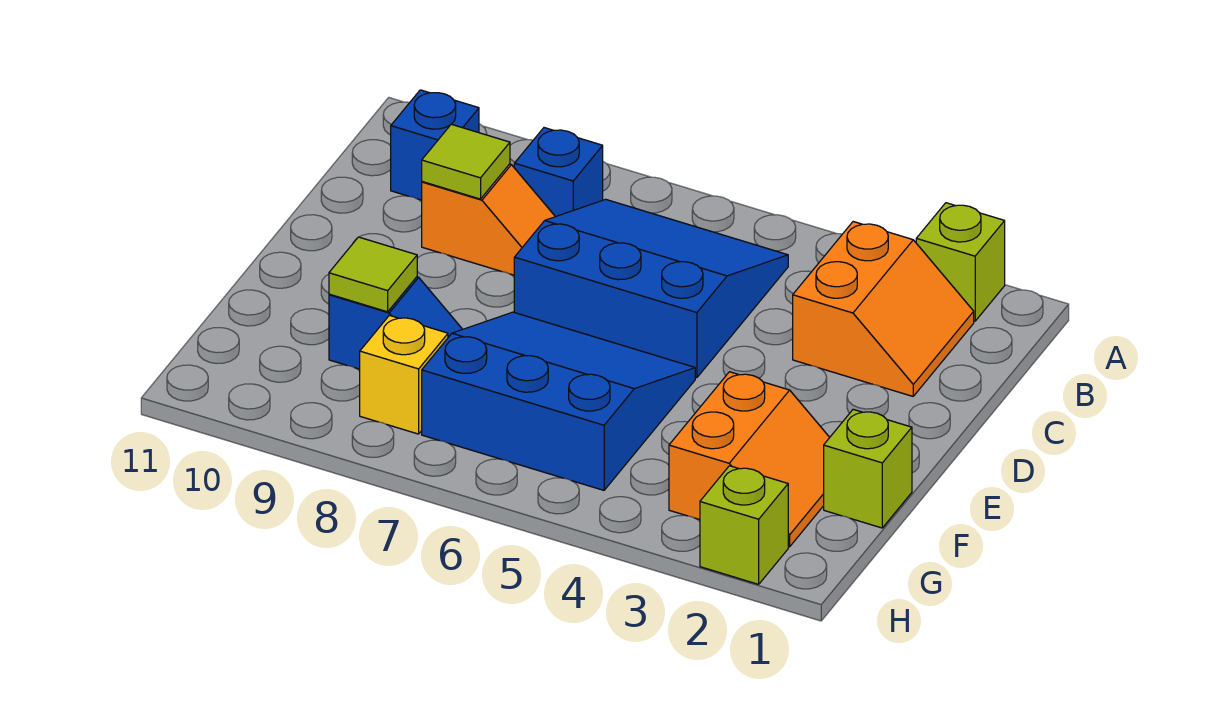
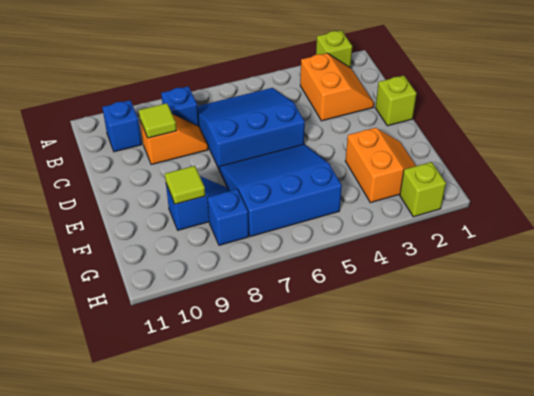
lime brick F1 level 1 -> lime brick D1 level 1
yellow brick G8 level 1 -> blue brick G8 level 1

